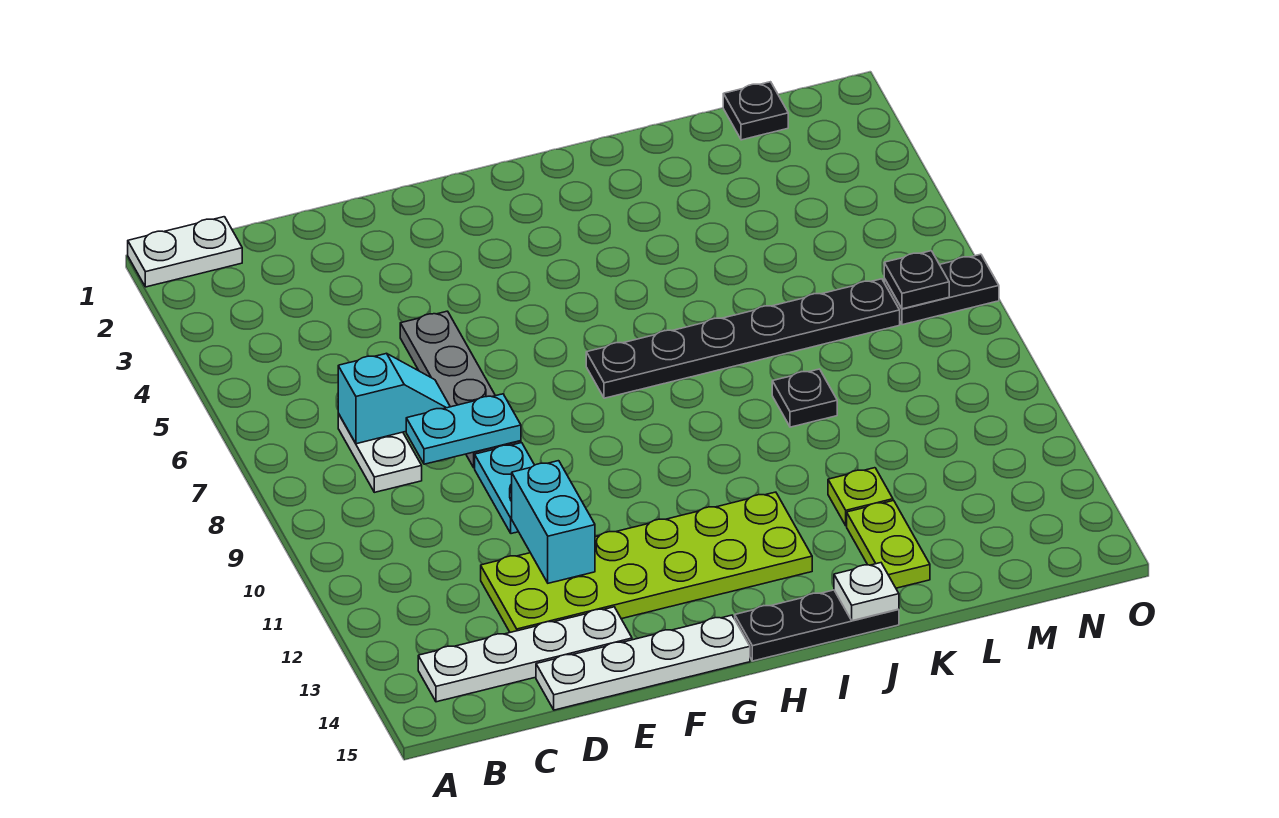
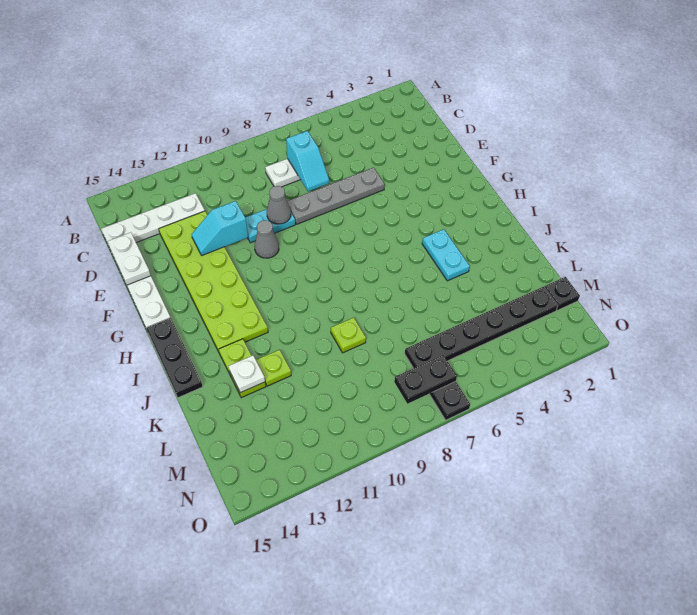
white plate A1:B1 level 1 -> white plate D15:E15 level 2
white plate B14:E14 level 1 -> white plate C12:C15 level 1
cyan plate D8:E8 level 2 -> cyan plate I4:J4 level 1
none -> grey cone E9 level 2
cyan brick E11:E12 level 2 -> cyan slope E11:E12 level 2 top 11
none -> grey cone F10 level 1
black plate H7:M7 level 1 -> black plate M2:M7 level 1
white plate J15 level 2 -> white plate K13 level 2
black plate K9 level 1 -> lime plate K9 level 1
lime plate K13:K14 level 1 -> lime plate J13:K13 level 1
black plate N7 level 2 -> black plate N7:N8 level 2

